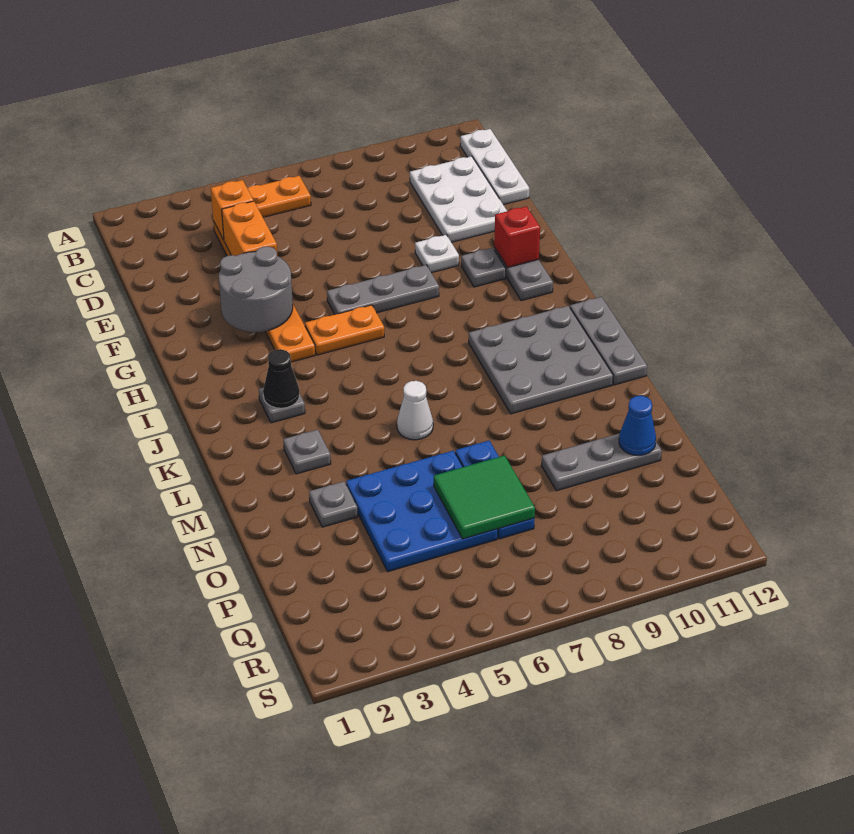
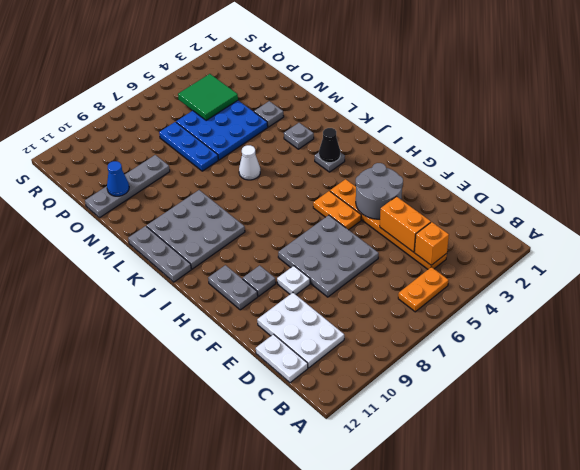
white plate B12:D12 level 1 -> white plate C12:D12 level 1
grey plate G6:G8 level 1 -> grey plate E6:G8 level 1
red brick G11 level 2 -> none
orange plate H5:H6 level 1 -> orange plate G5:H5 level 1
green tile O6:P7 level 2 -> green tile P4:Q5 level 2
grey plate O9:O11 level 1 -> grey plate O9:O12 level 1

